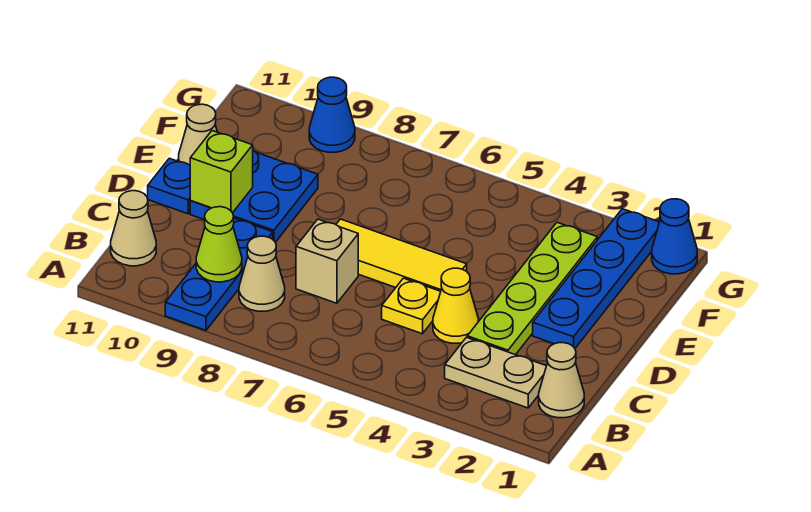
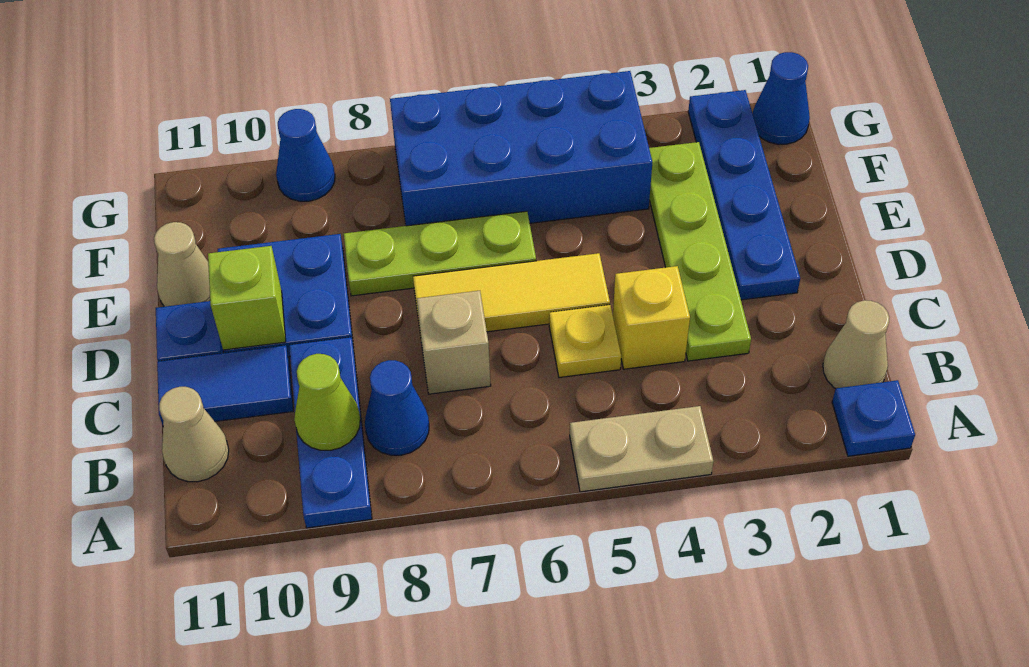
none -> blue plate A1 level 1
tan plate B2:B3 level 1 -> tan plate A4:A5 level 1
tan cone B8 level 1 -> blue cone B8 level 1
yellow cone C4 level 1 -> yellow brick C4 level 1
none -> blue tile C10:C11 level 1
none -> lime plate E6:E8 level 1
none -> blue brick F4:G7 level 1

